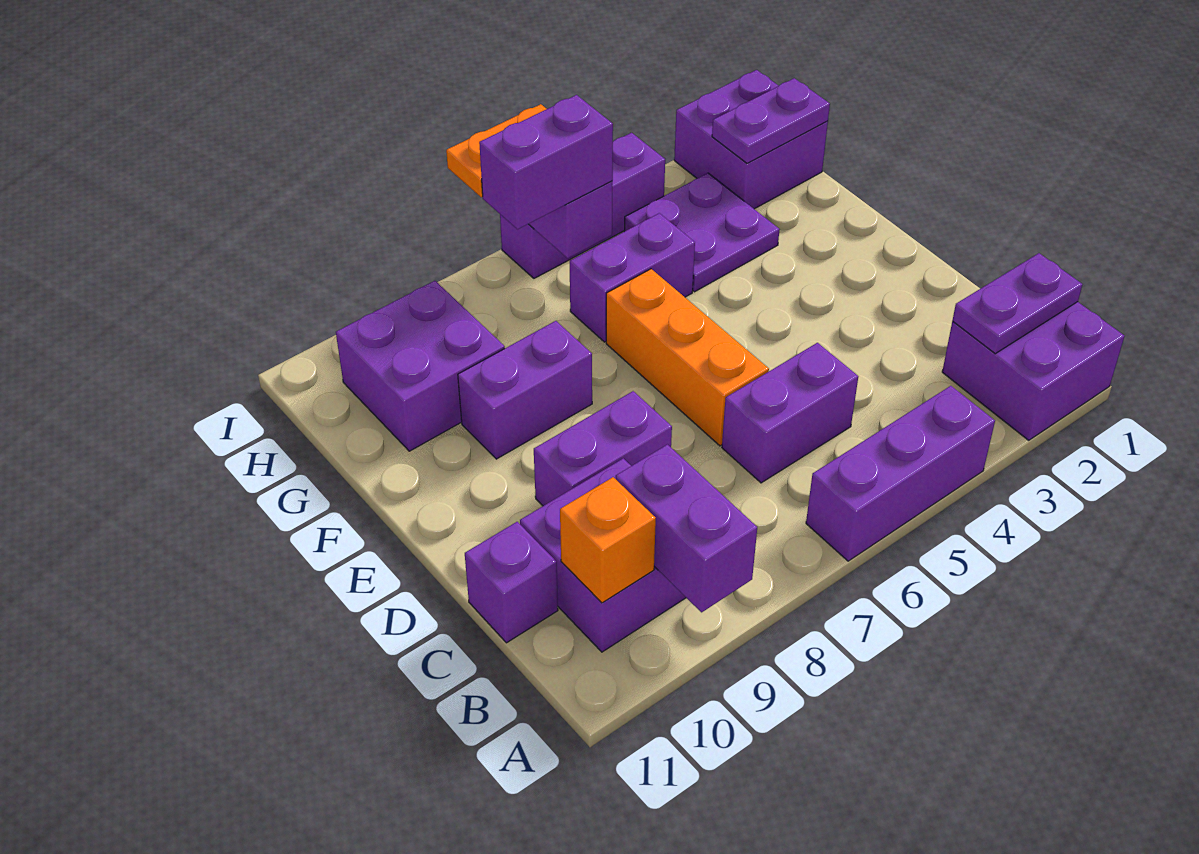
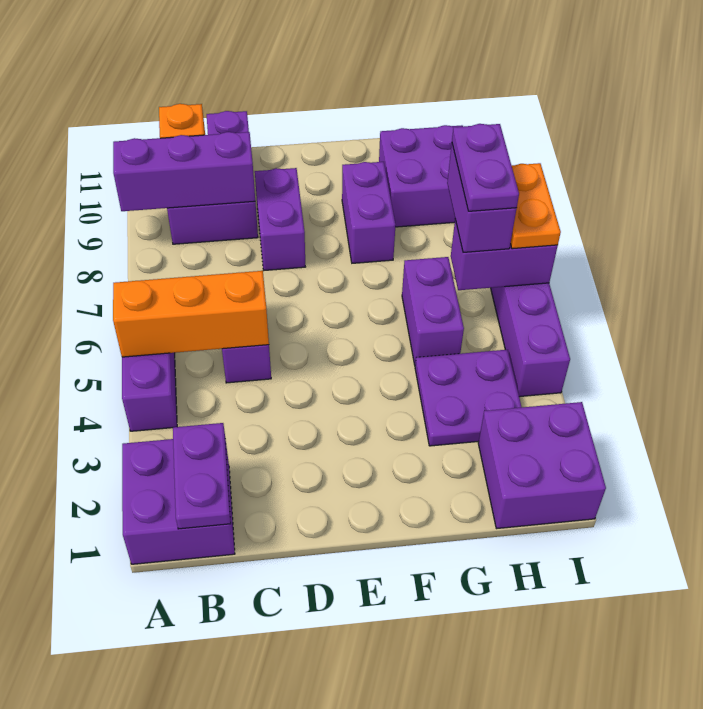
purple brick A9:B9 level 2 -> purple brick A9:C9 level 2
orange brick D6:F6 level 1 -> orange brick A5:C5 level 2
purple plate H1:H2 level 2 -> purple plate H6:H7 level 4

